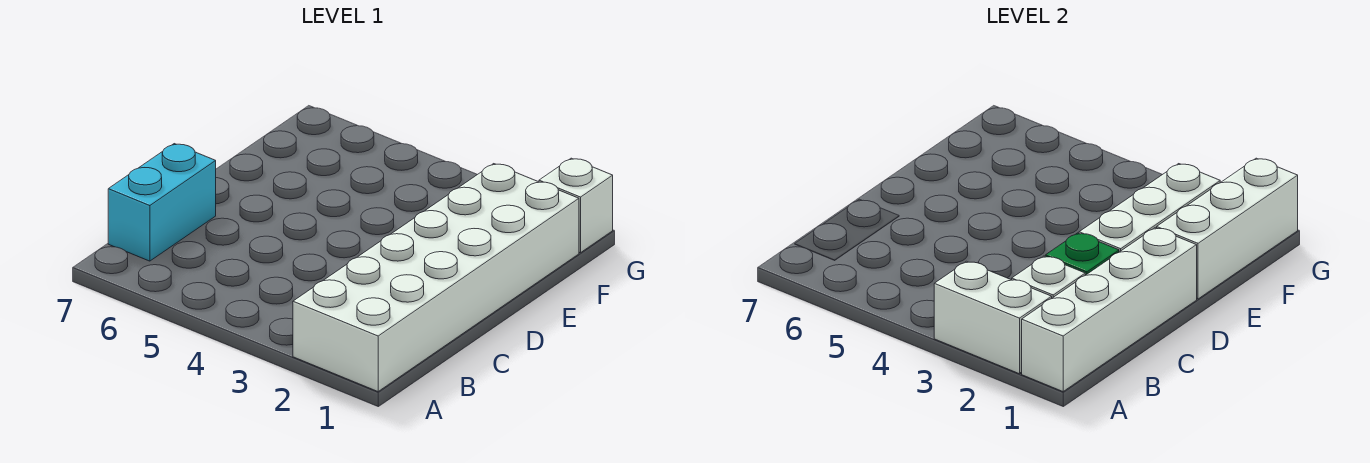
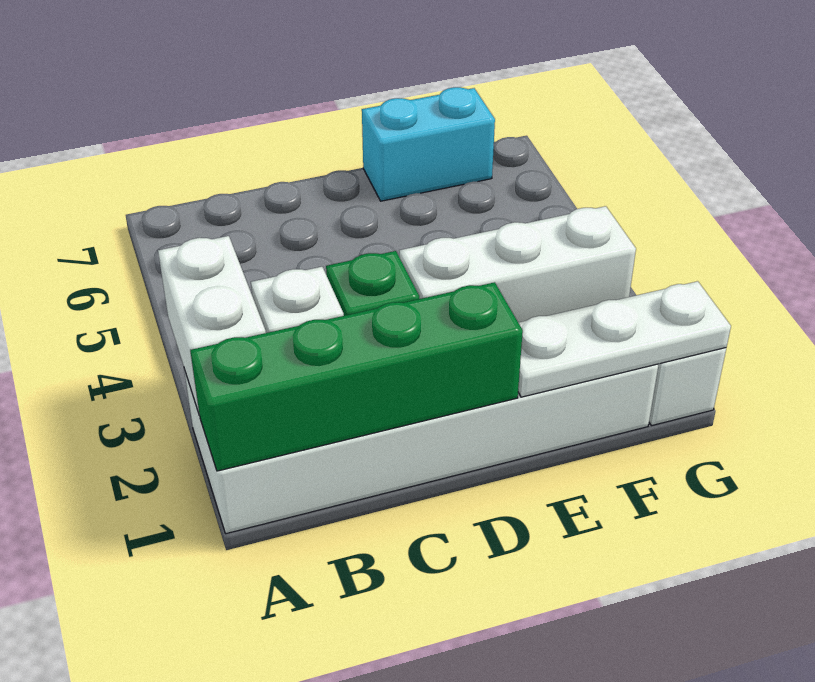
white brick A1:D1 level 2 -> green brick A1:D1 level 2
cyan brick B7:C7 level 1 -> cyan brick E7:F7 level 1
white brick E1:G1 level 2 -> white plate E1:G1 level 2

